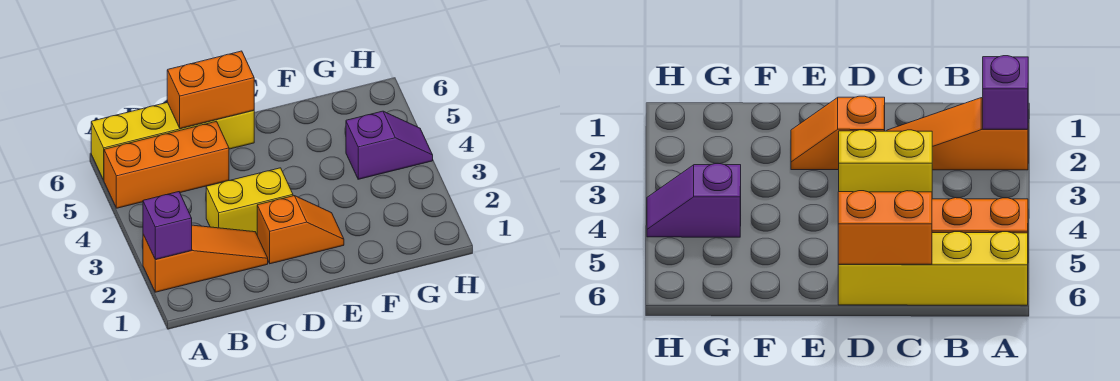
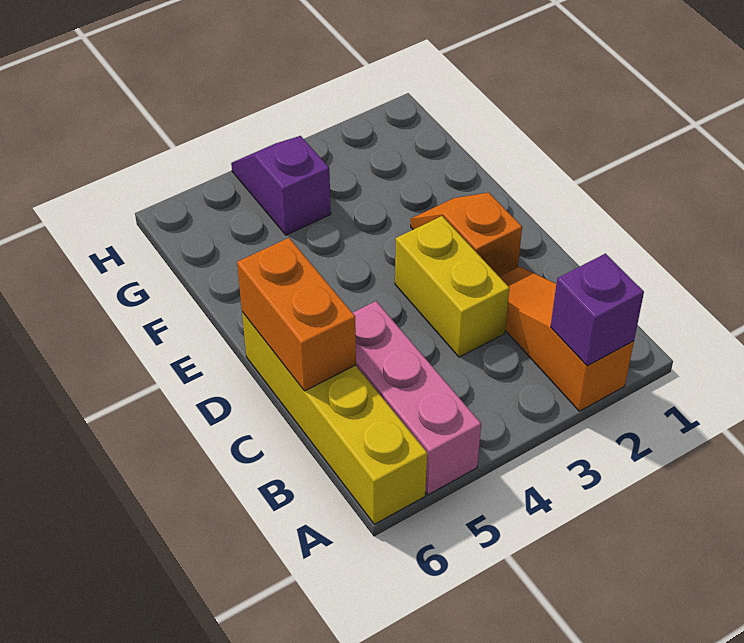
orange brick A5:C5 level 1 -> pink brick A5:C5 level 1

